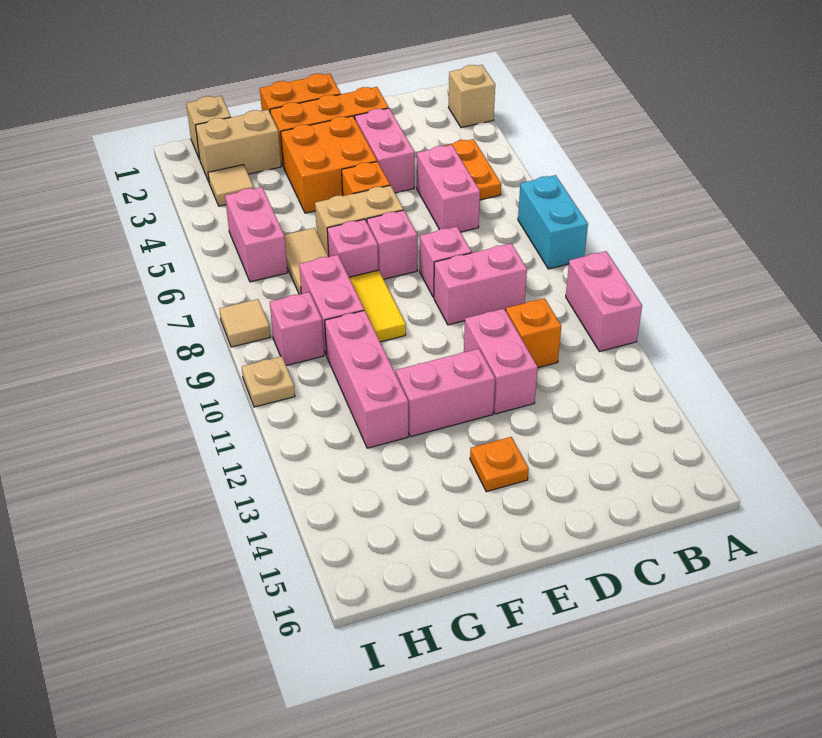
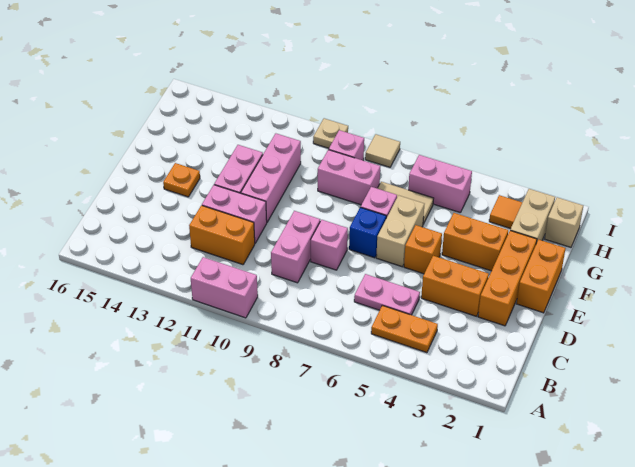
tan brick A2 level 1 -> none
cyan brick A7:A8 level 1 -> none
pink brick C5:C6 level 1 -> pink plate C5:C6 level 1
orange brick C11 level 1 -> orange brick C11:C12 level 1
pink brick D3:D4 level 1 -> orange brick D3:D4 level 1
orange brick E3:F4 level 1 -> orange brick F3:F4 level 1
pink brick E7 level 1 -> blue brick E7 level 1
yellow tile F8:F9 level 1 -> none
pink brick G10:G12 level 1 -> pink brick E11:G11 level 1
tan tile H3 level 1 -> orange tile H3 level 1

